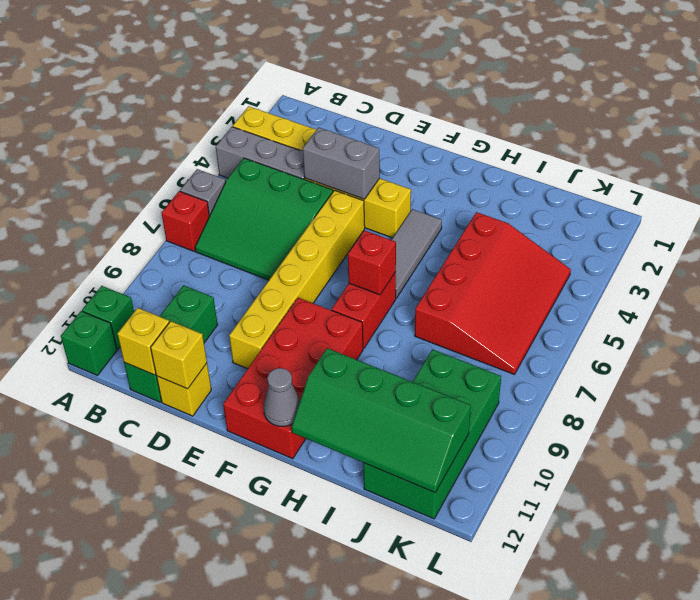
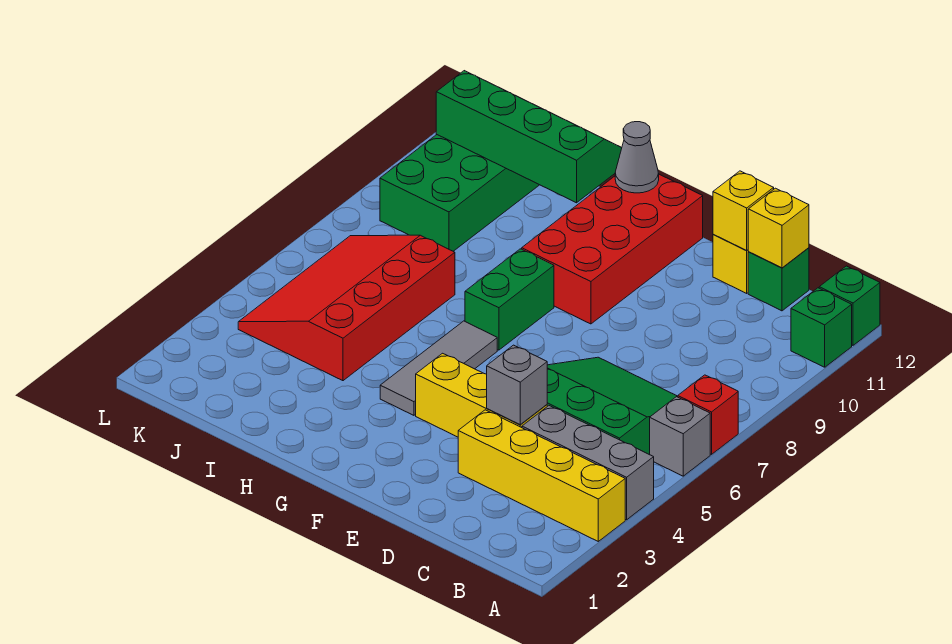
green brick C10:C12 level 1 -> green brick C12 level 1
grey brick D4:E4 level 2 -> grey brick D4 level 2
yellow brick E5:E10 level 1 -> none
red brick G7:G8 level 1 -> green brick G7:G8 level 1
red brick G7 level 2 -> none

